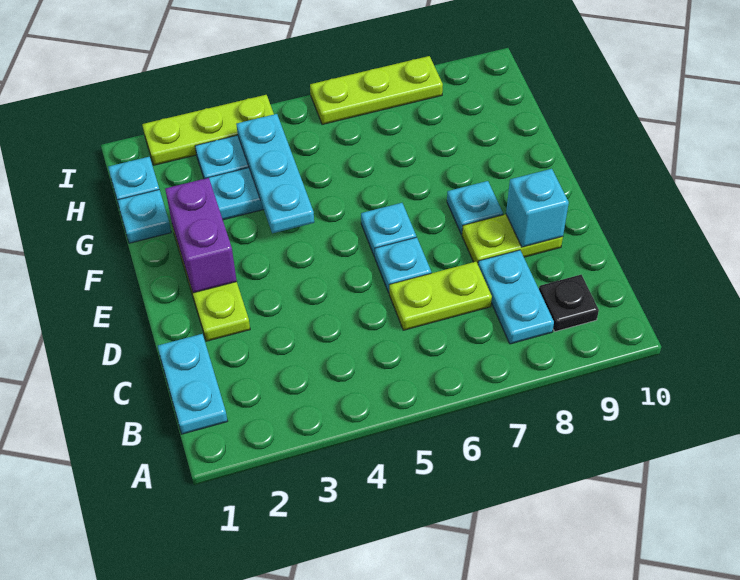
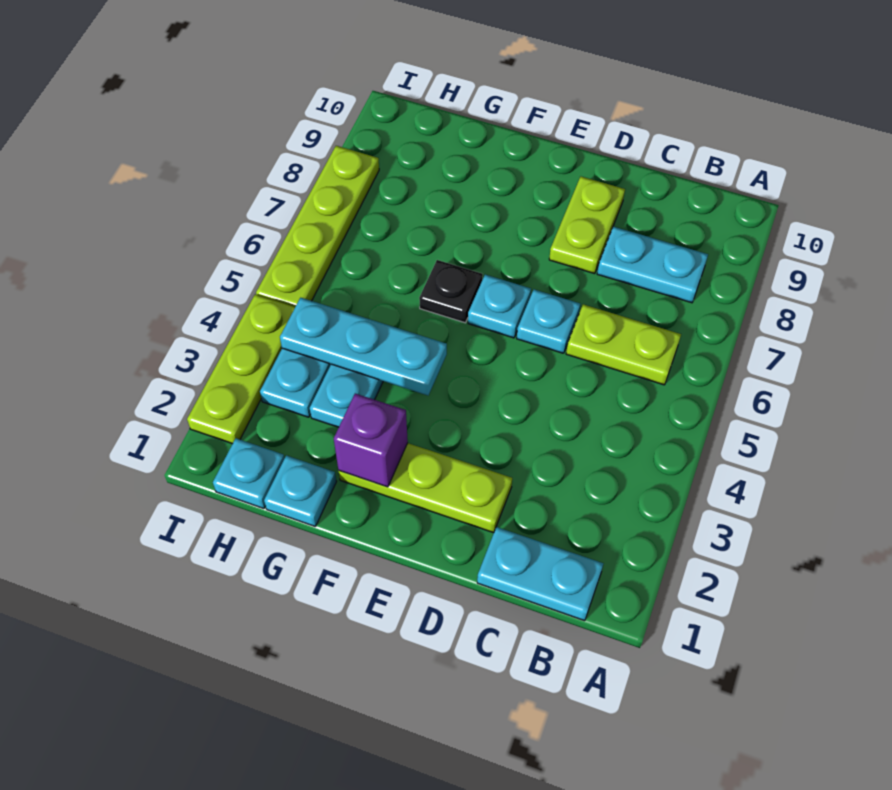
black plate B9 level 1 -> black plate F6 level 1
lime plate C6:C7 level 1 -> lime plate B6:C6 level 1
cyan brick D9 level 2 -> none
purple brick E2:F2 level 2 -> purple brick F2 level 2
cyan plate E8 level 1 -> none
lime plate I6:I8 level 1 -> lime plate I5:I8 level 1

